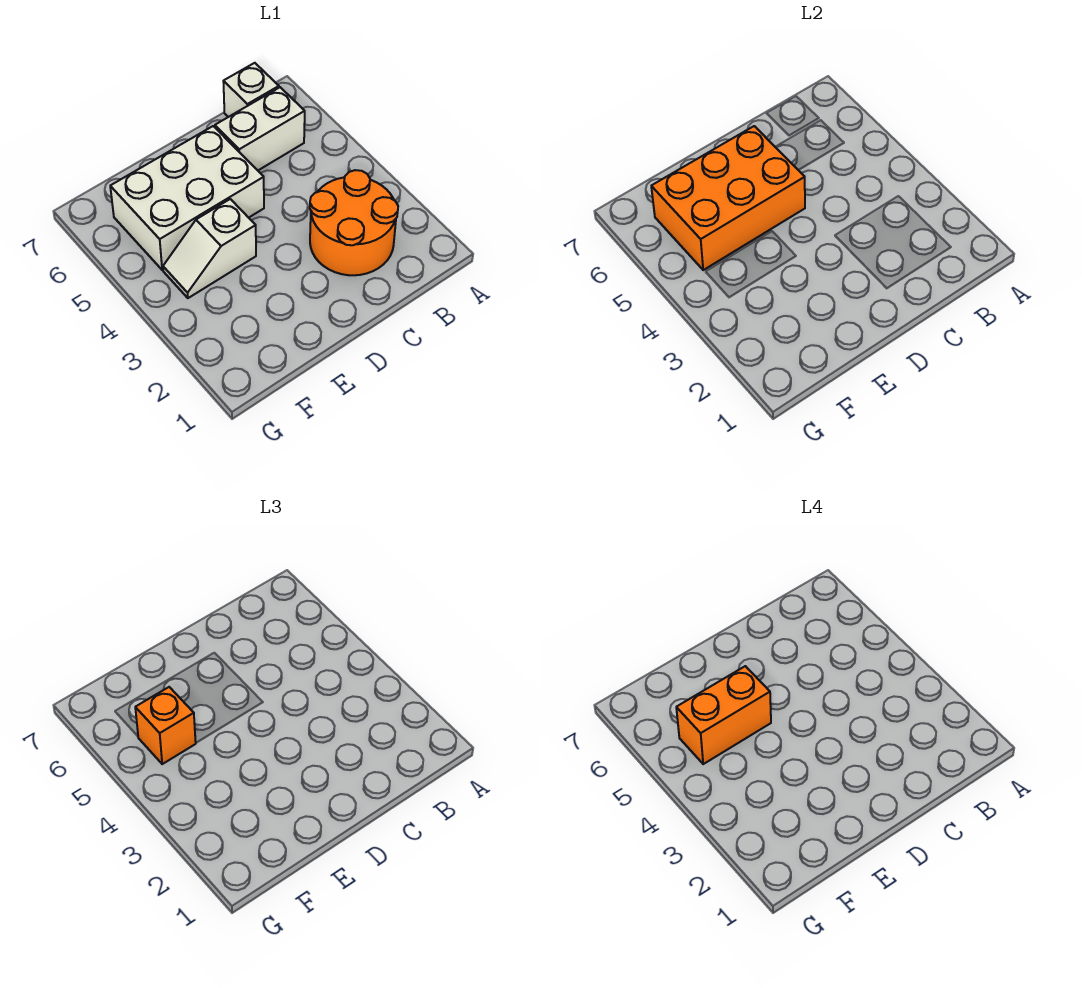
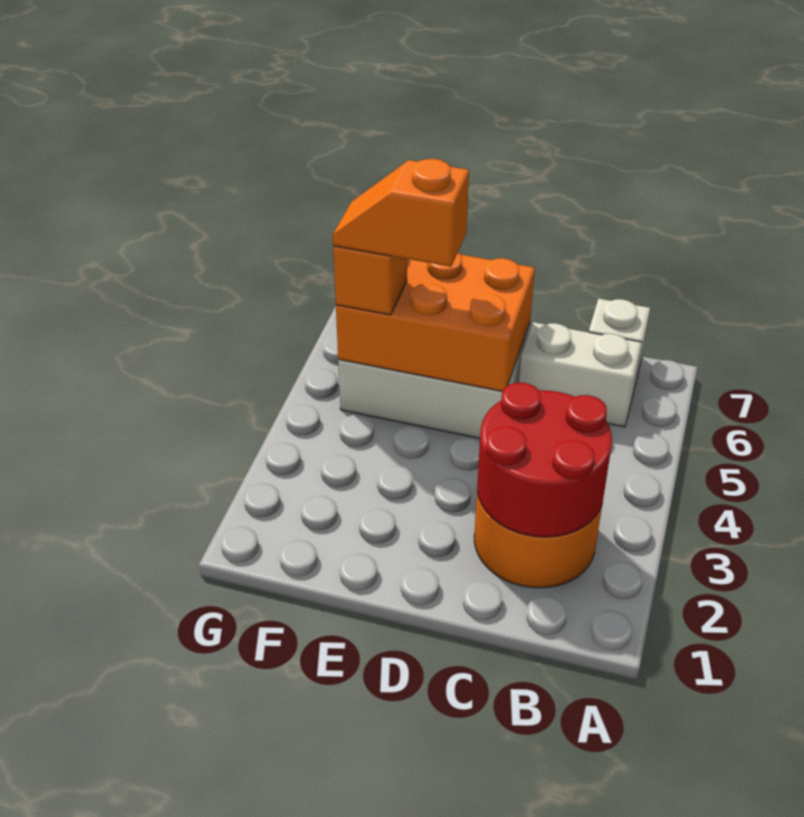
none -> red round brick B2:C3 level 2
white slope E4:F4 level 1 top E -> none
orange brick E5:F5 level 4 -> orange slope E5:F5 level 4 top E

